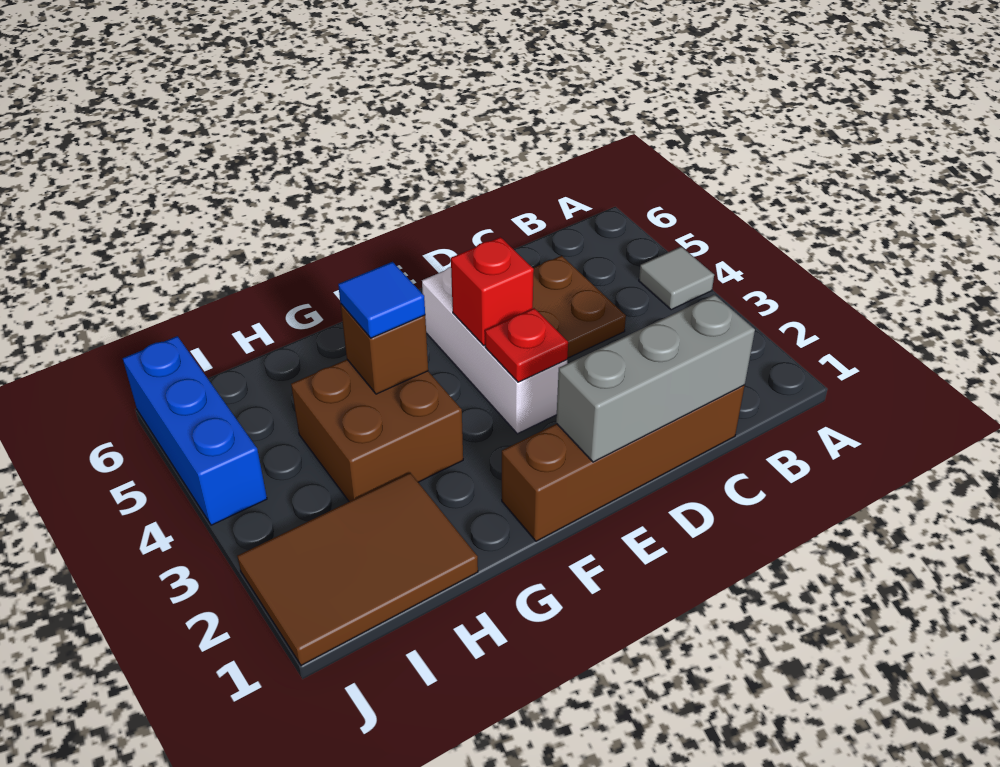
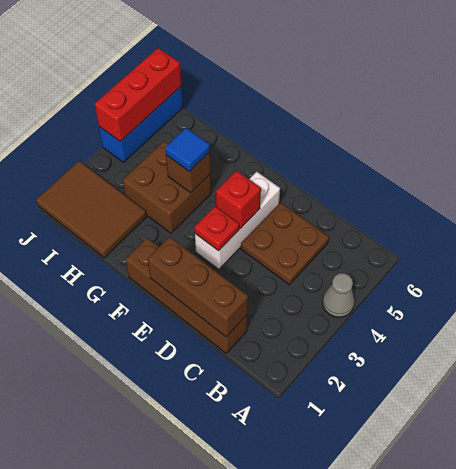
grey tile A4 level 1 -> grey cone A4 level 1
grey brick C1:E1 level 2 -> brown brick C1:E1 level 2
none -> red brick J4:J6 level 2

